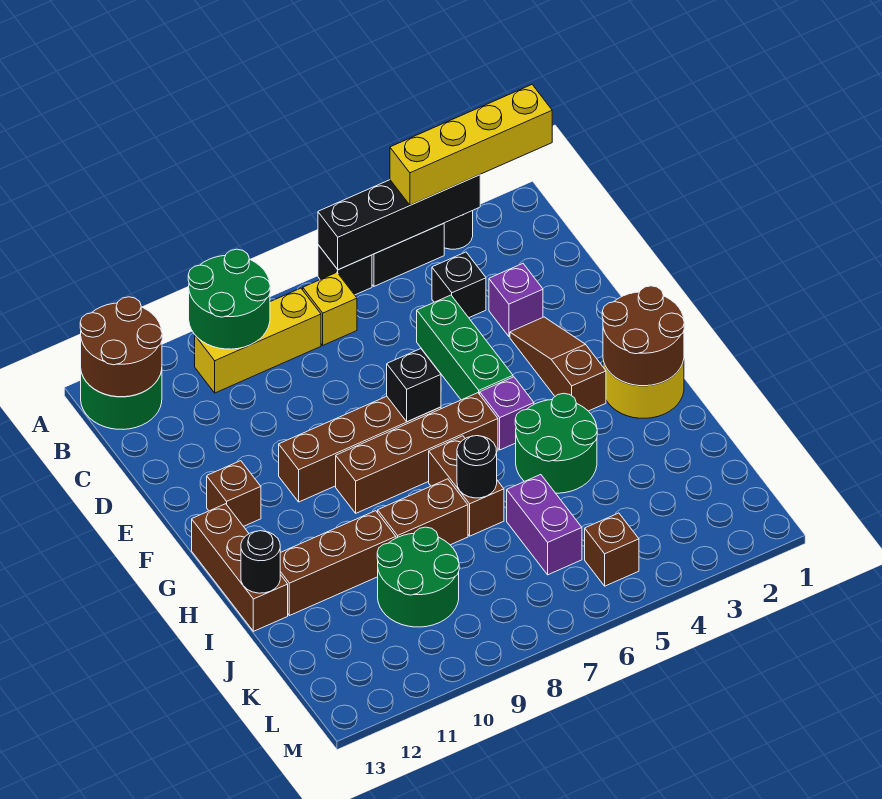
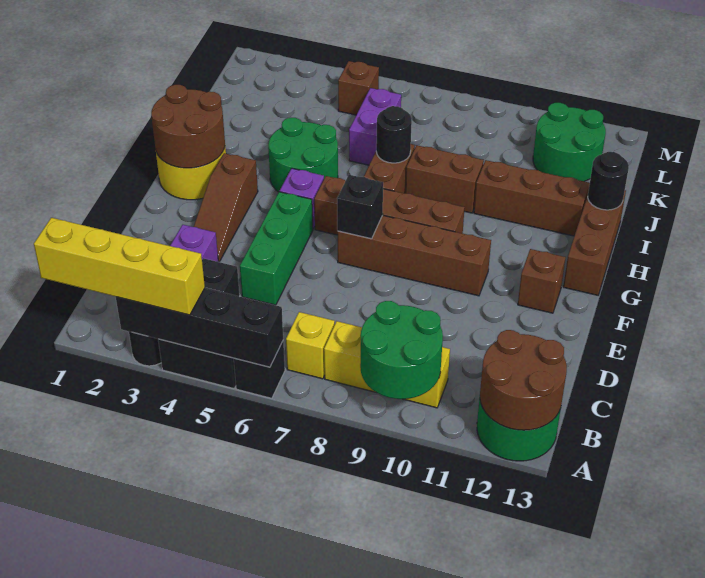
green round brick J9:K10 level 1 -> green round brick K11:L12 level 1

